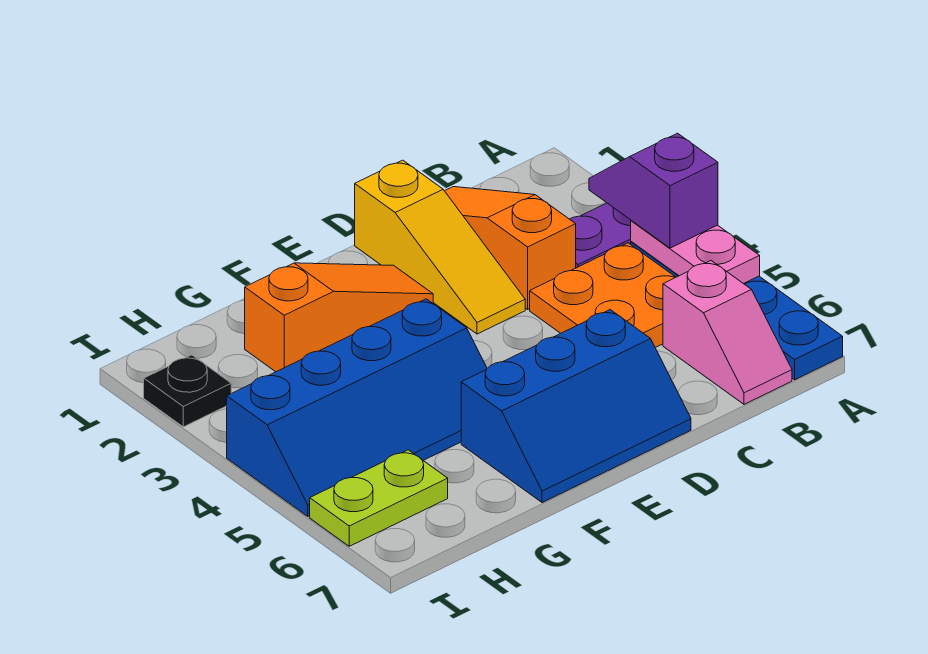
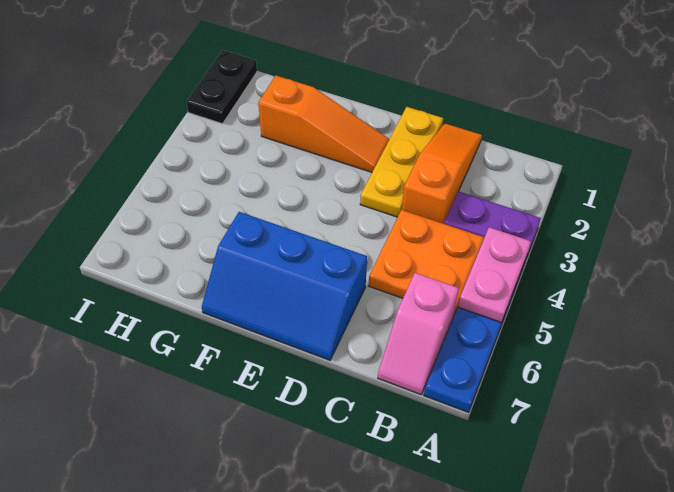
purple slope A3:A4 level 3 top 4 -> none
yellow slope D1:D3 level 1 top 1 -> yellow plate D1:D3 level 1
blue slope F4:I5 level 1 top 4 -> none
lime plate H6:I6 level 1 -> none
black plate I2 level 1 -> black plate I1:I2 level 1

